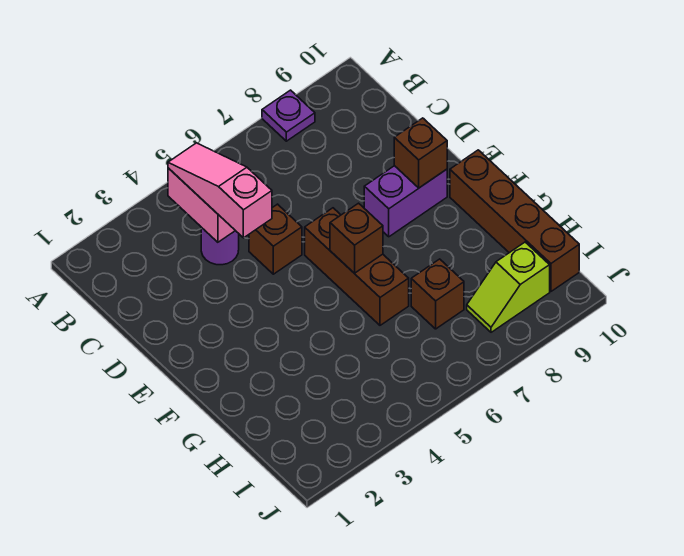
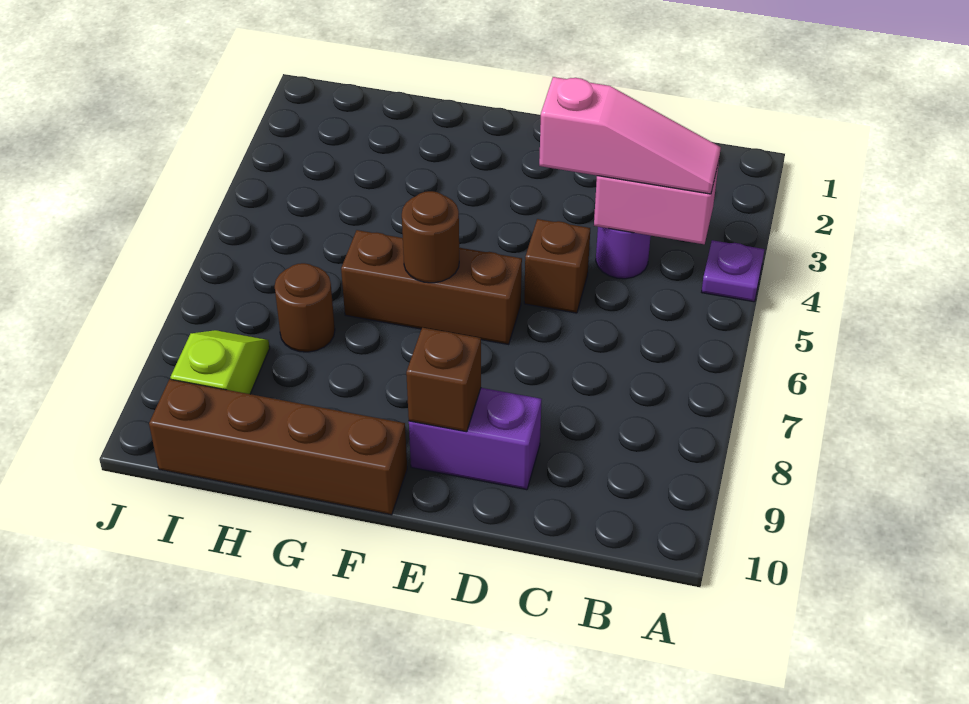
purple plate A8 level 1 -> purple plate A4 level 1
purple brick E8:E9 level 1 -> purple brick D9:E9 level 1
brown brick F6 level 2 -> brown round brick F6 level 2
brown brick H7 level 1 -> brown round brick H7 level 1

